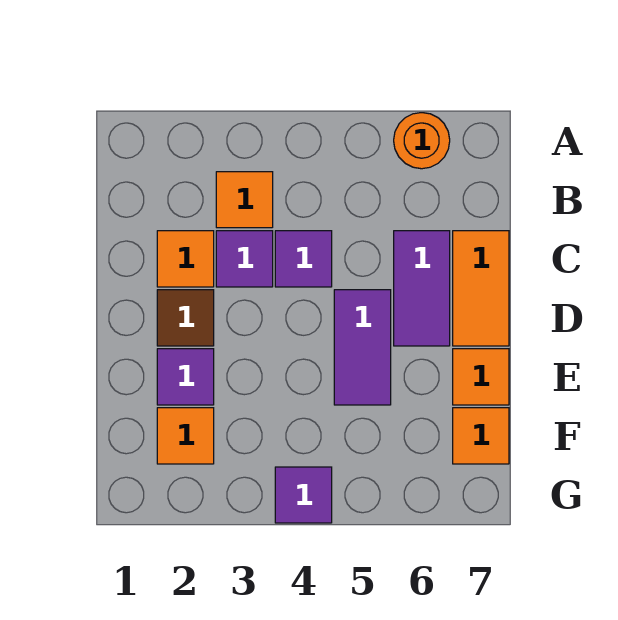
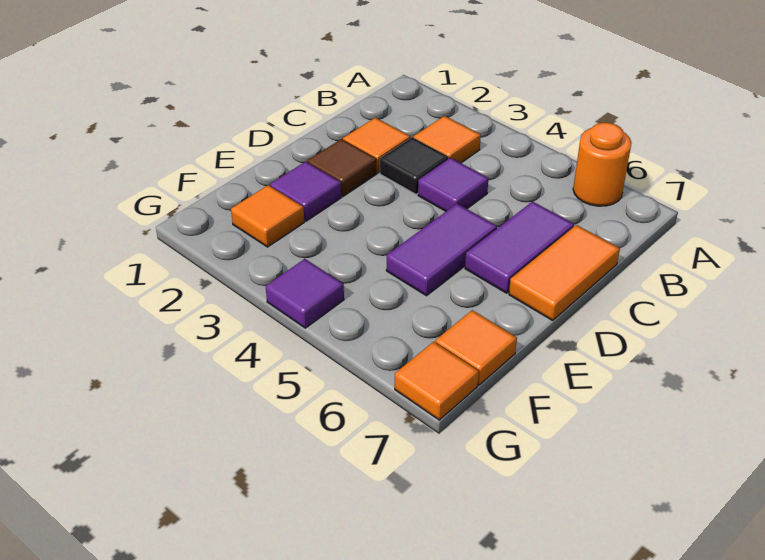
purple tile C3 level 1 -> black tile C3 level 1
orange tile E7 level 1 -> orange tile G7 level 1

